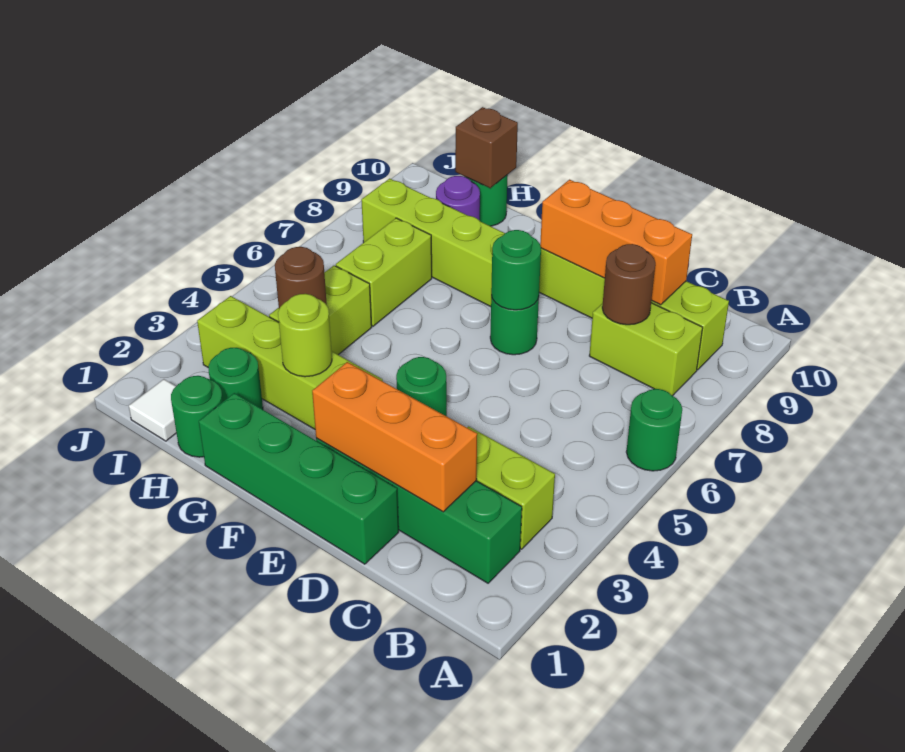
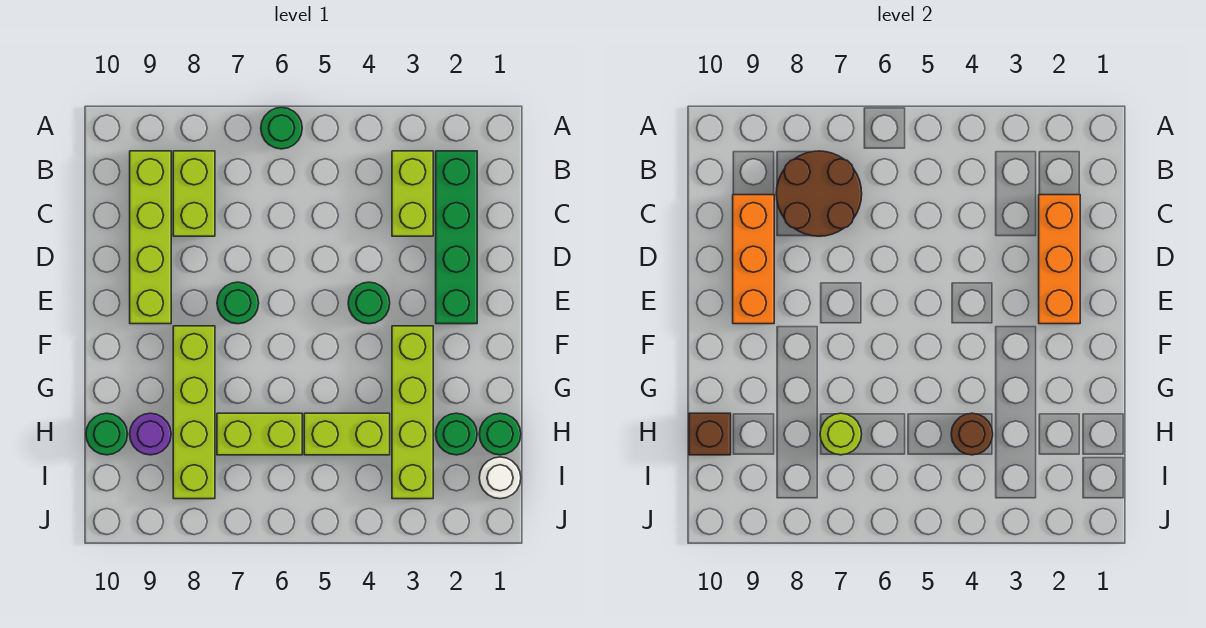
brown round brick C8 level 2 -> brown round brick B7:C8 level 2
green brick D1:G1 level 1 -> none
green round brick E7 level 2 -> none
lime round brick G3 level 2 -> lime round brick H7 level 2
white tile I1 level 1 -> white round brick I1 level 1

